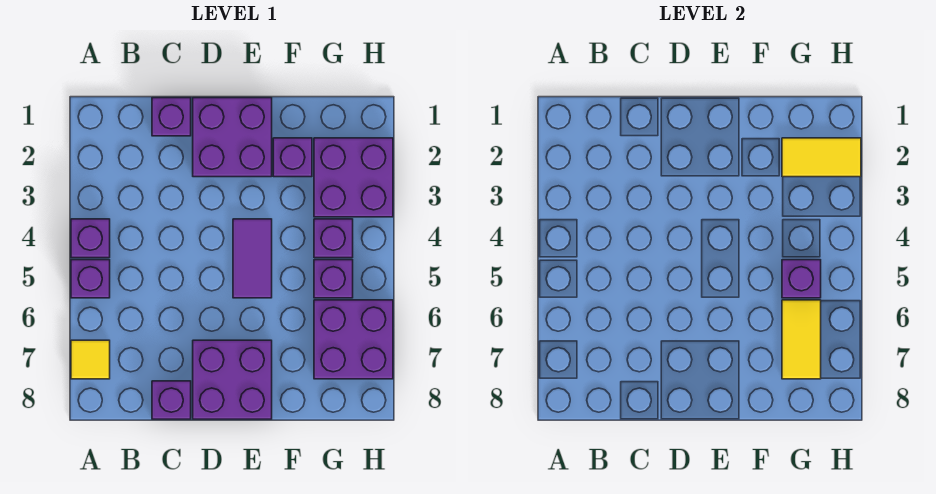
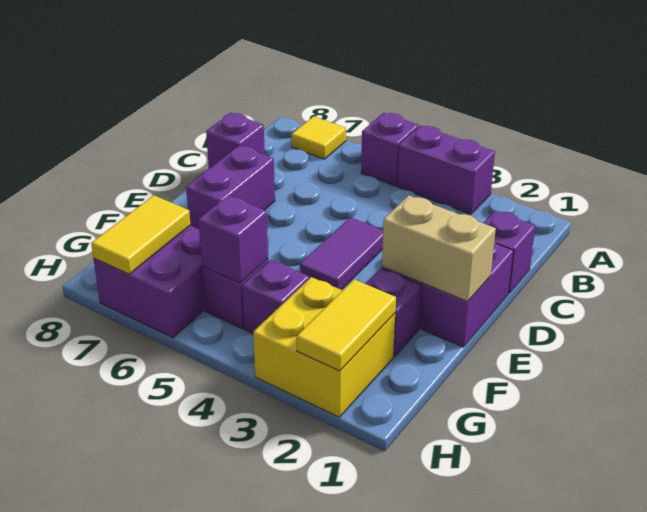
purple brick A4 level 1 -> purple brick A3:A4 level 1
purple brick D7:E8 level 1 -> purple brick D7:E7 level 1
none -> tan brick E1:E2 level 2
purple tile E4:E5 level 1 -> purple tile D4:E4 level 1
purple brick G2:H3 level 1 -> yellow brick G2:H3 level 1
yellow tile G6:G7 level 2 -> yellow tile G7:H7 level 2

